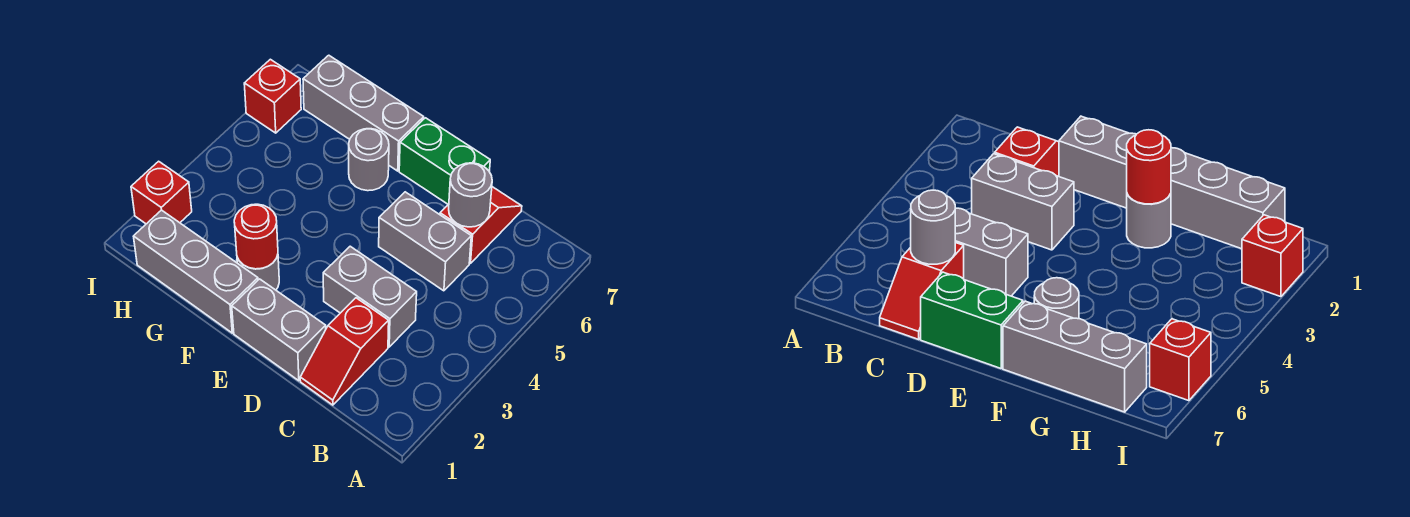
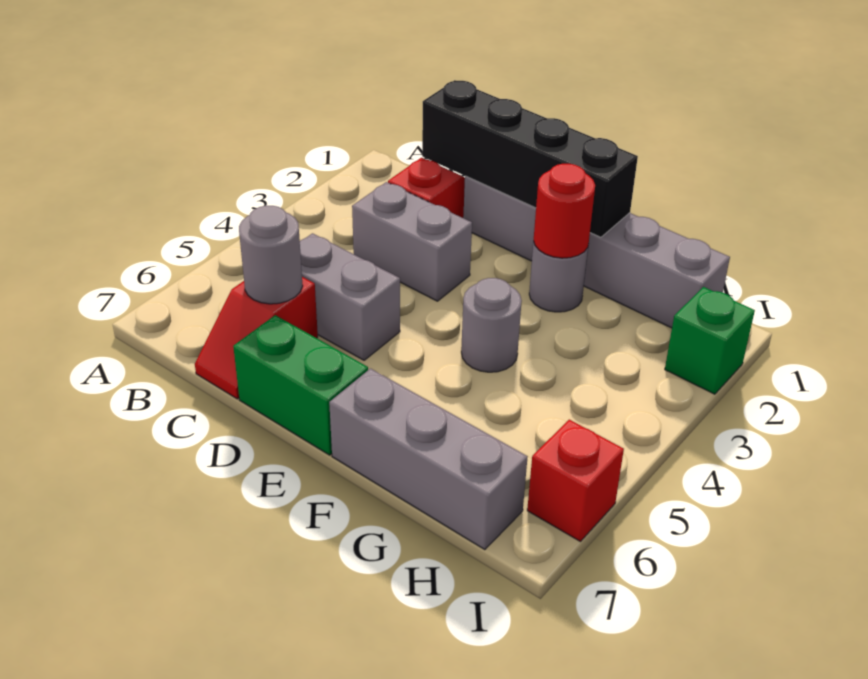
none -> black brick C1:F1 level 2
grey round brick F6 level 1 -> grey round brick F4 level 1
red brick I2 level 1 -> green brick I2 level 1

